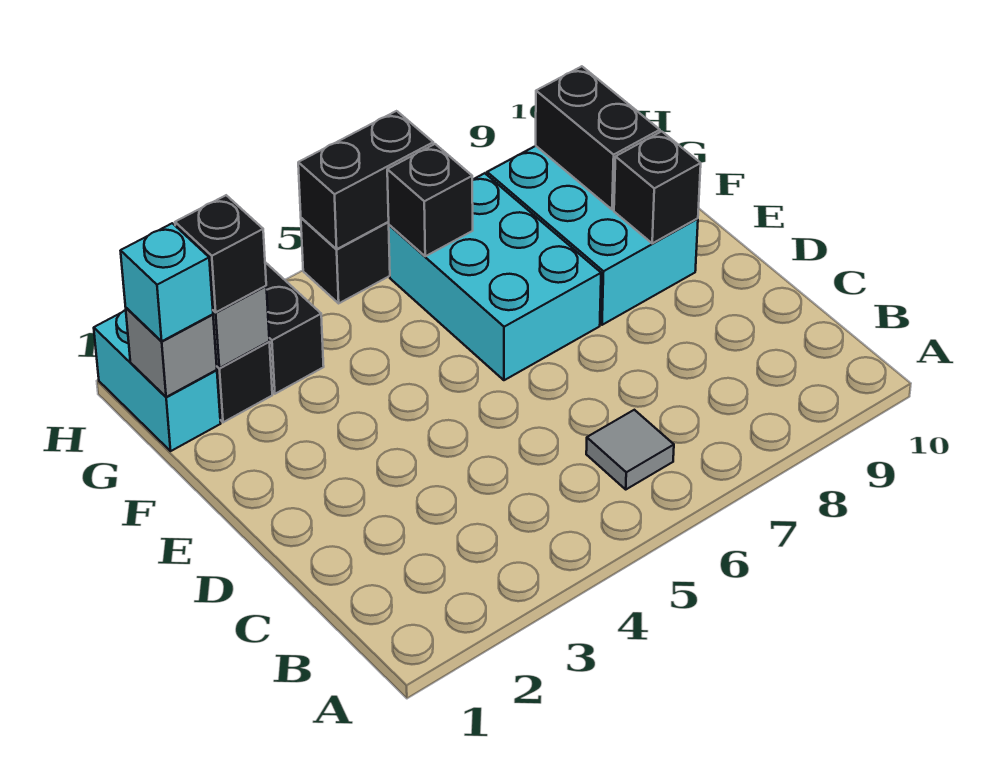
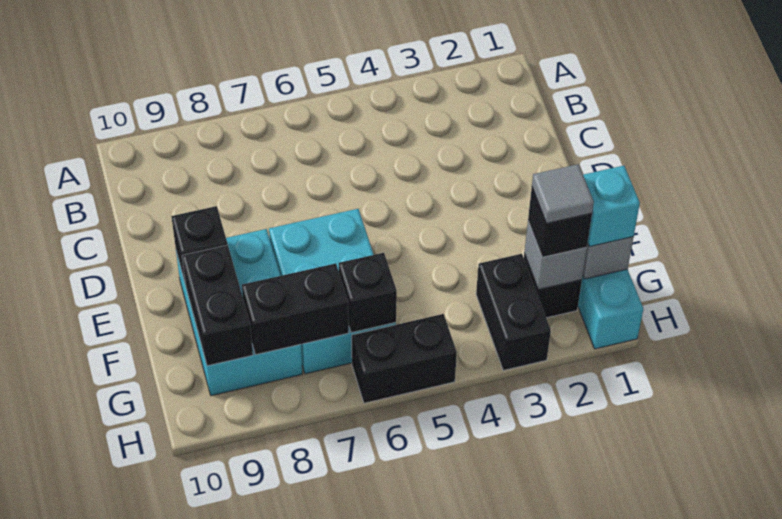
grey tile B6 level 1 -> grey tile G2 level 4
black brick H5:H6 level 2 -> black brick G7:G8 level 2

